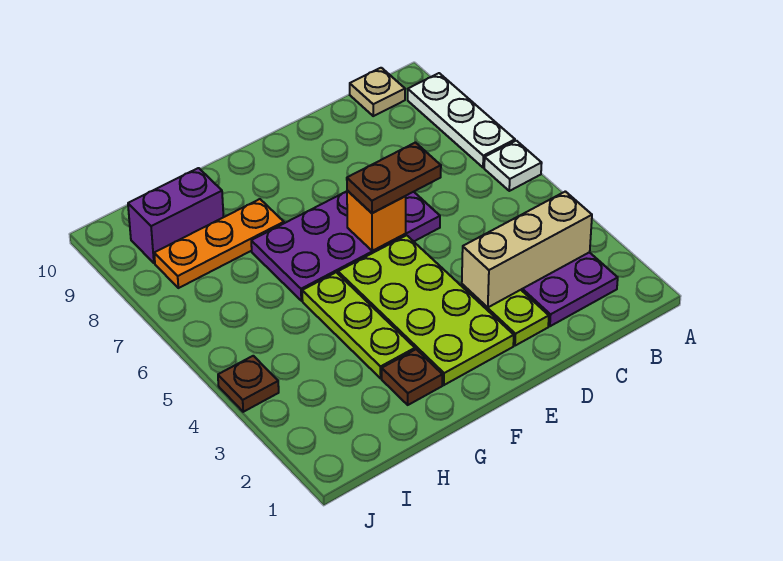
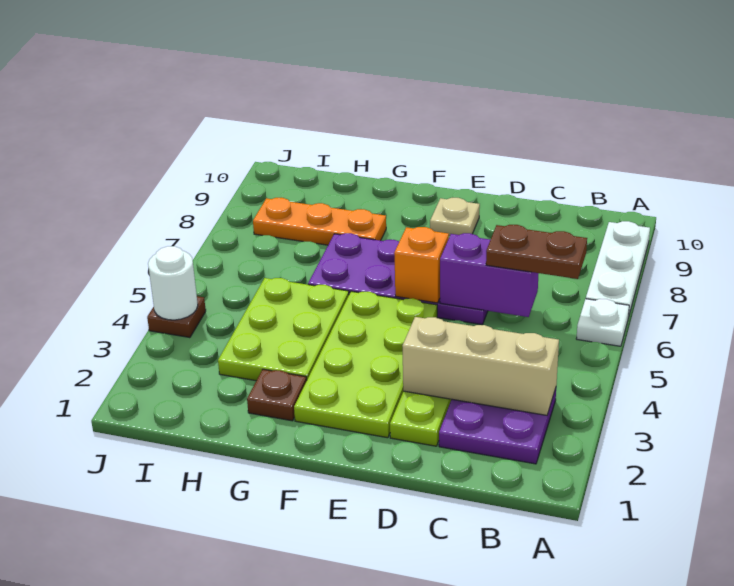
tan plate B10 level 1 -> tan plate E9 level 1
brown plate D6:E6 level 3 -> brown plate B6:C6 level 3
lime plate G3:G5 level 1 -> lime plate G3:H5 level 1
purple brick H9:I9 level 1 -> purple brick C6:D6 level 2
none -> white round brick J4 level 2

